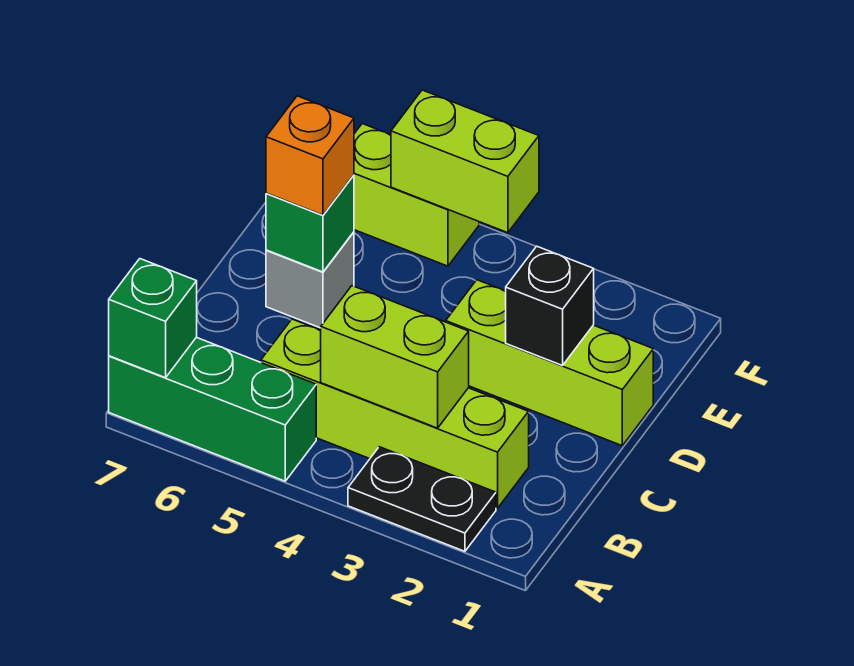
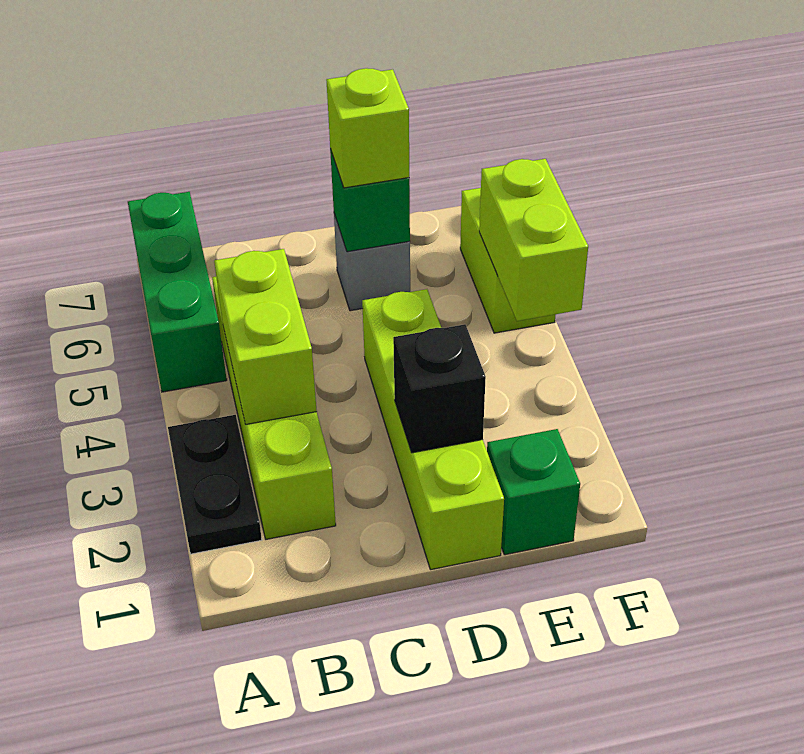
green brick A7 level 2 -> green brick E1 level 1
lime brick D1:D3 level 1 -> lime brick D1:D4 level 1
orange brick D6 level 3 -> lime brick D6 level 3

